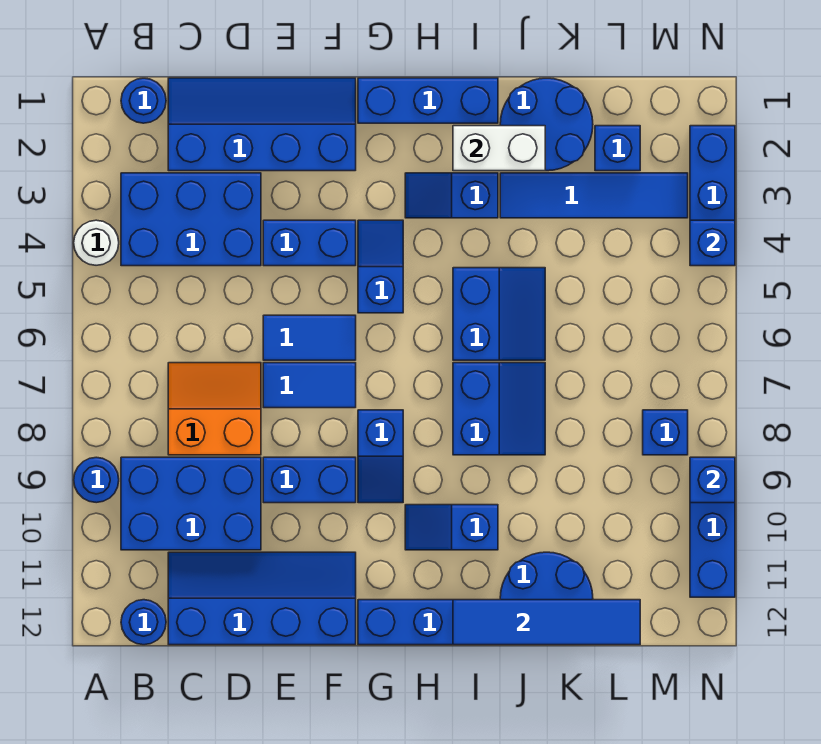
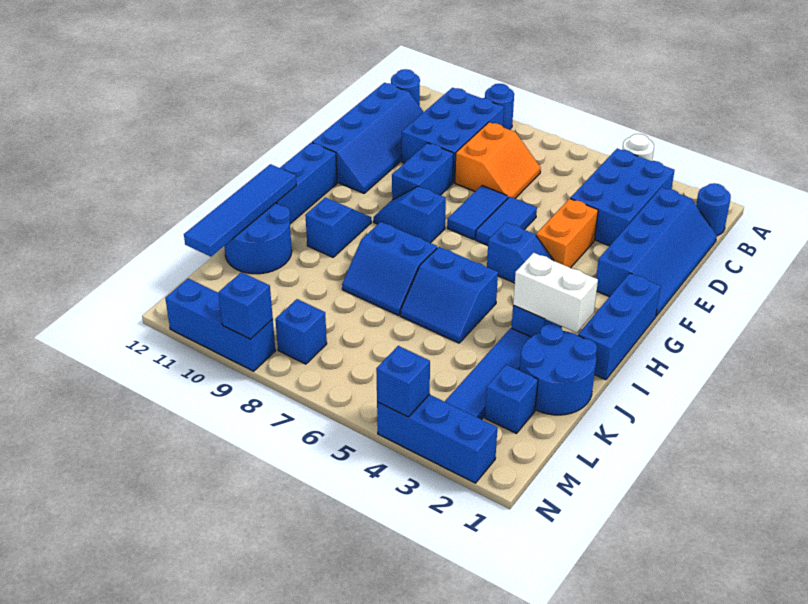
blue brick E4:F4 level 1 -> orange brick E4:F4 level 1
white brick I2:J2 level 2 -> white brick I2:I3 level 2

